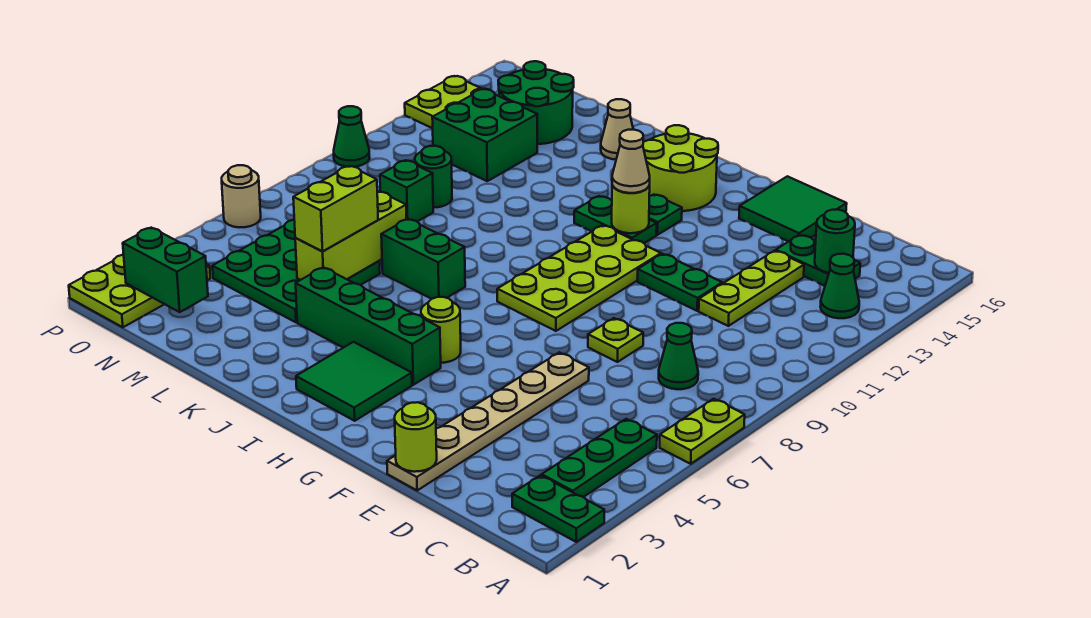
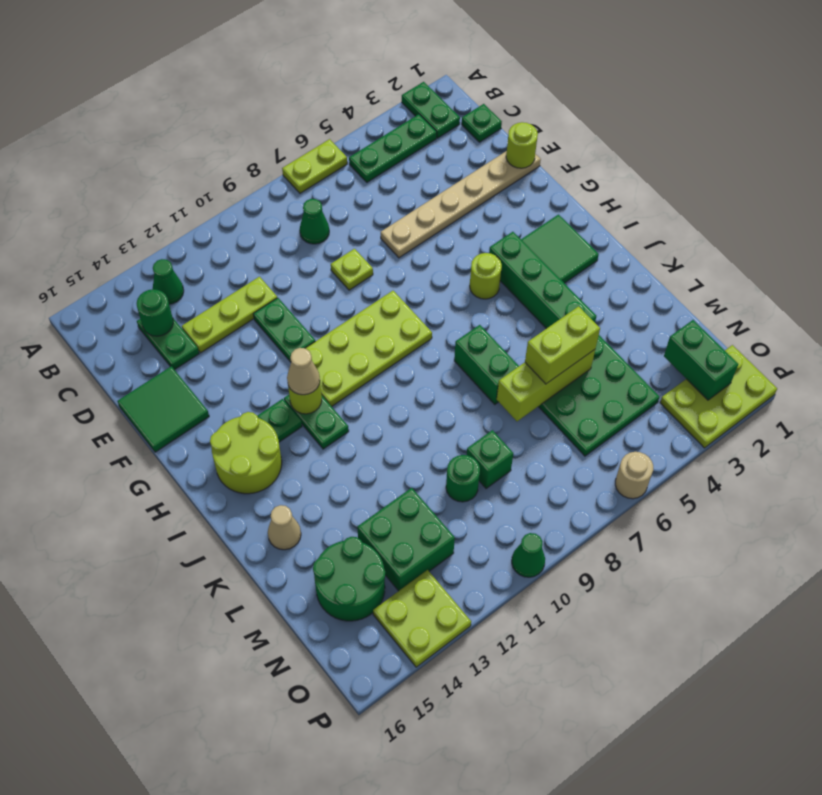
none -> green plate C1 level 1

